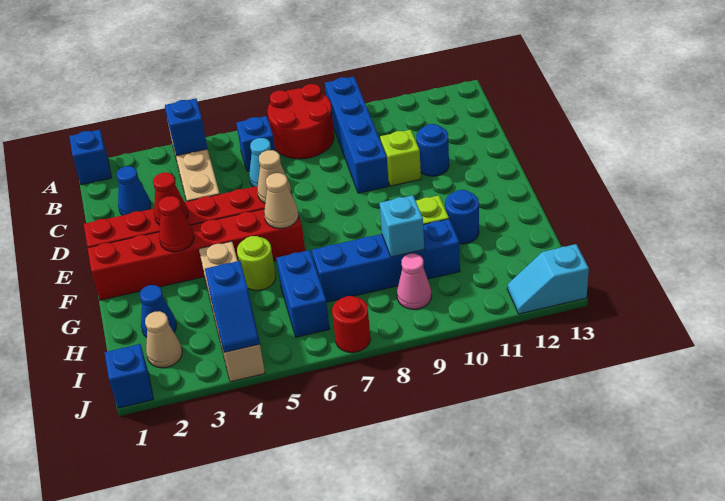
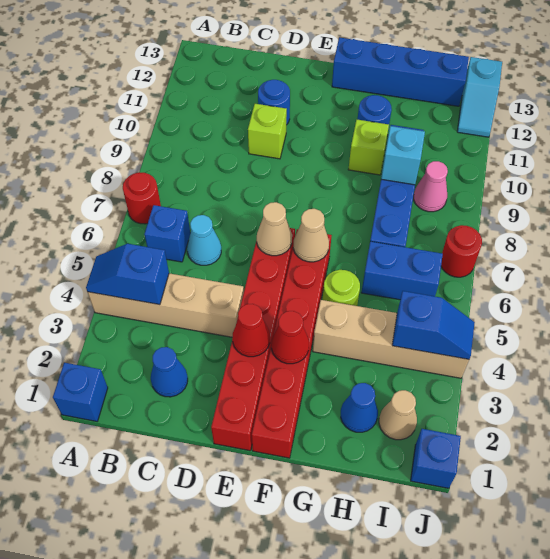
red round brick A7:B8 level 1 -> red round brick A7 level 1
blue brick A9:D9 level 1 -> blue brick F13:I13 level 1

